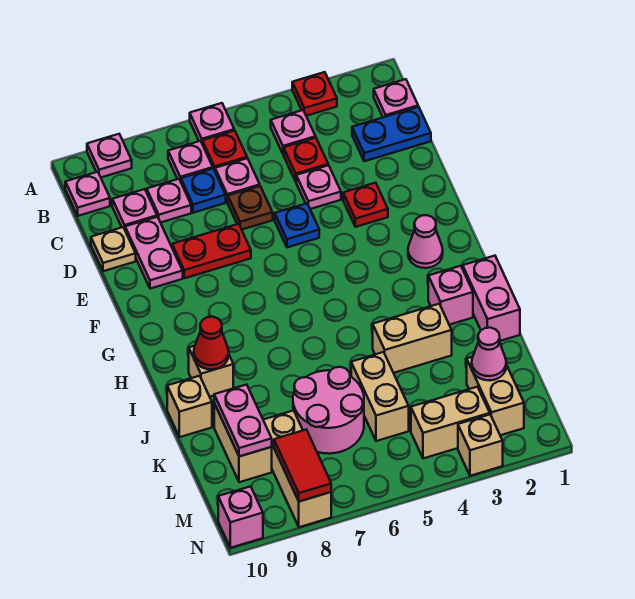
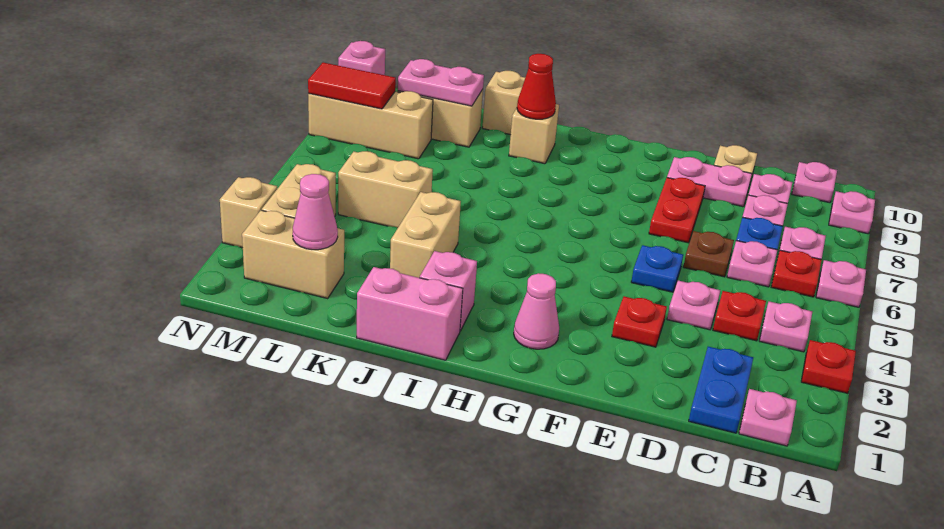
pink round brick K6:L7 level 1 -> none

